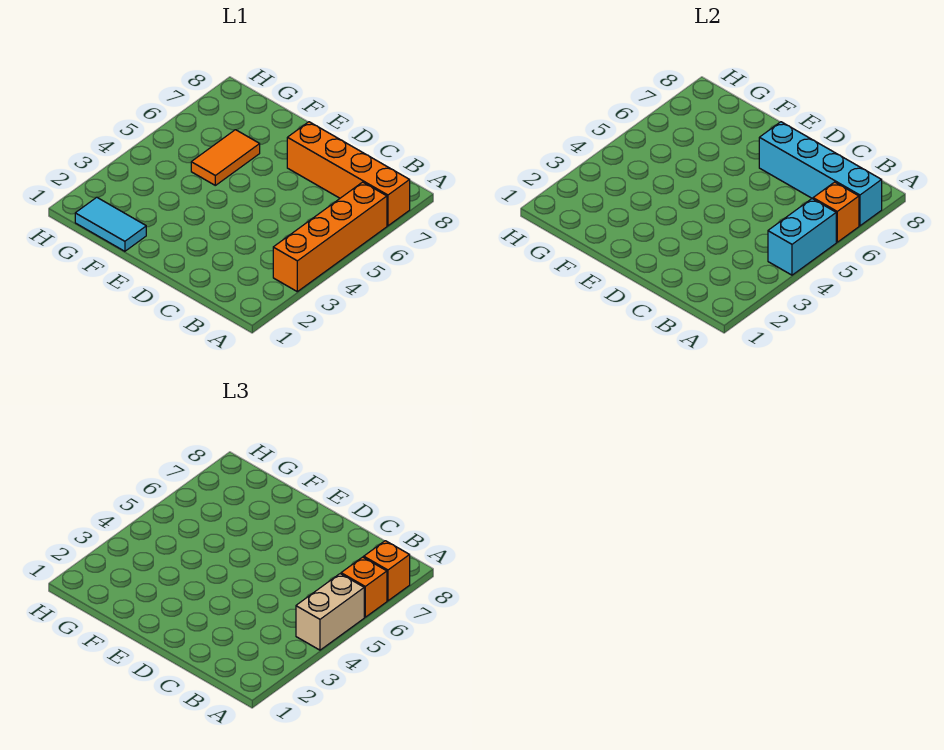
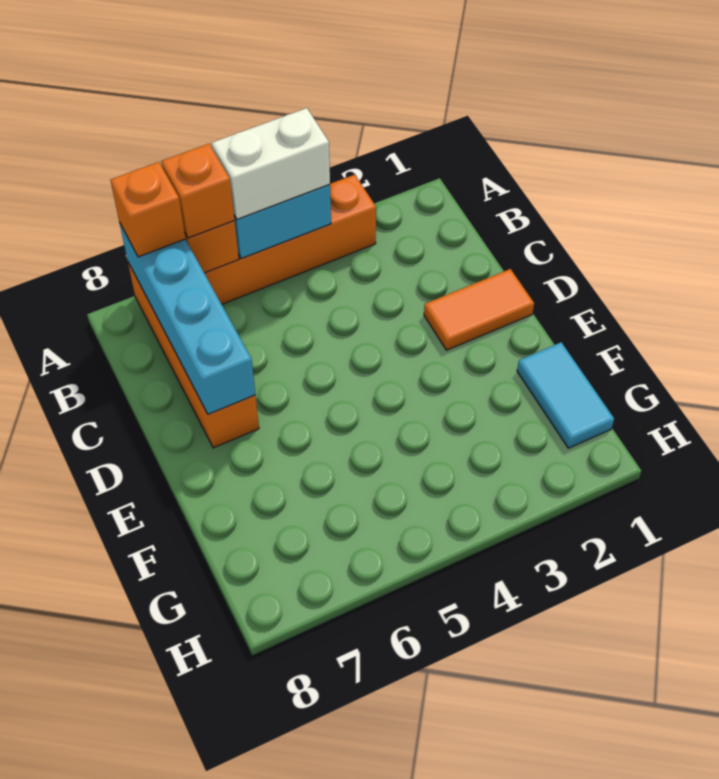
tan brick A4:A5 level 3 -> white brick A4:A5 level 3
orange tile F5:F6 level 1 -> orange tile D1:D2 level 1

